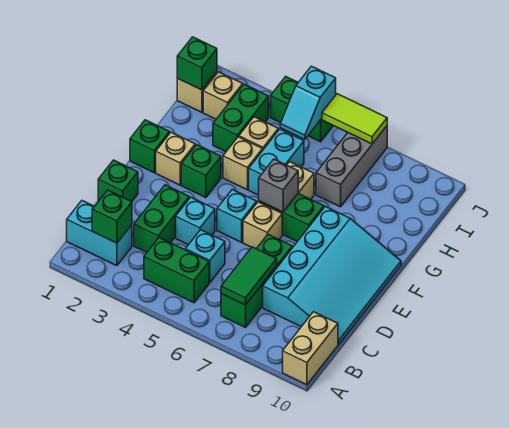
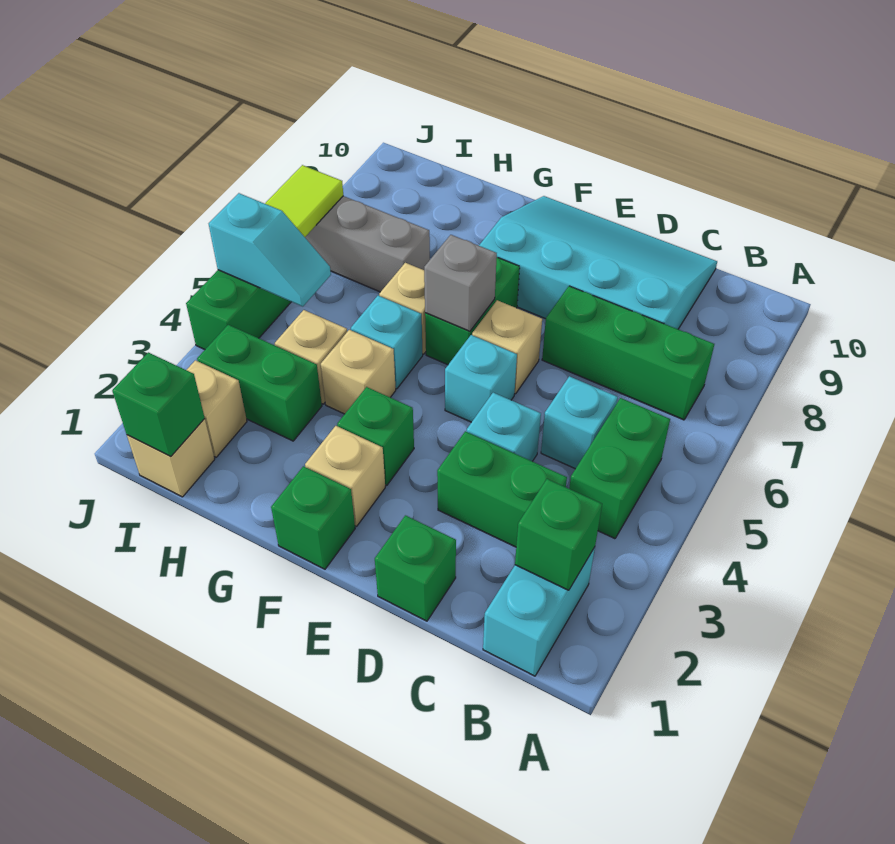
tan brick A10:B10 level 1 -> none
green tile B7:C7 level 2 -> none
cyan brick G5:H5 level 1 -> cyan brick G5 level 1

